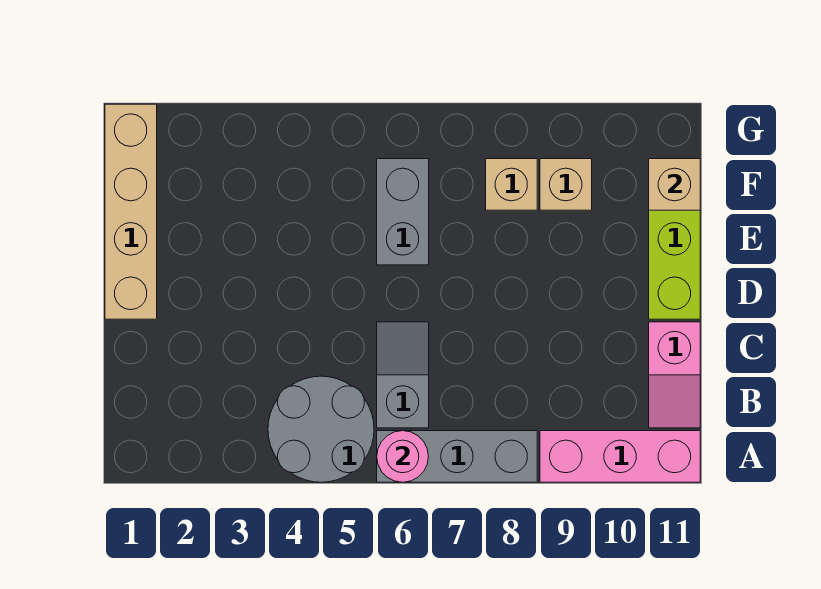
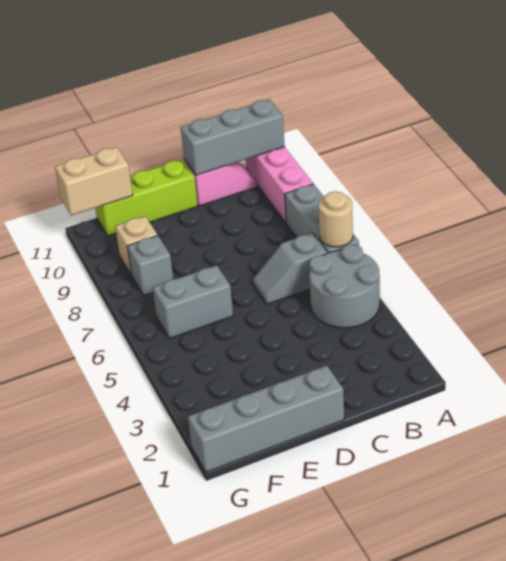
pink round brick A6 level 2 -> tan round brick A6 level 2
none -> grey brick A11:C11 level 2
tan brick D1:G1 level 1 -> grey brick D1:G1 level 1
tan brick F8 level 1 -> grey brick F8 level 1
tan brick F11 level 2 -> tan brick F11:G11 level 2

